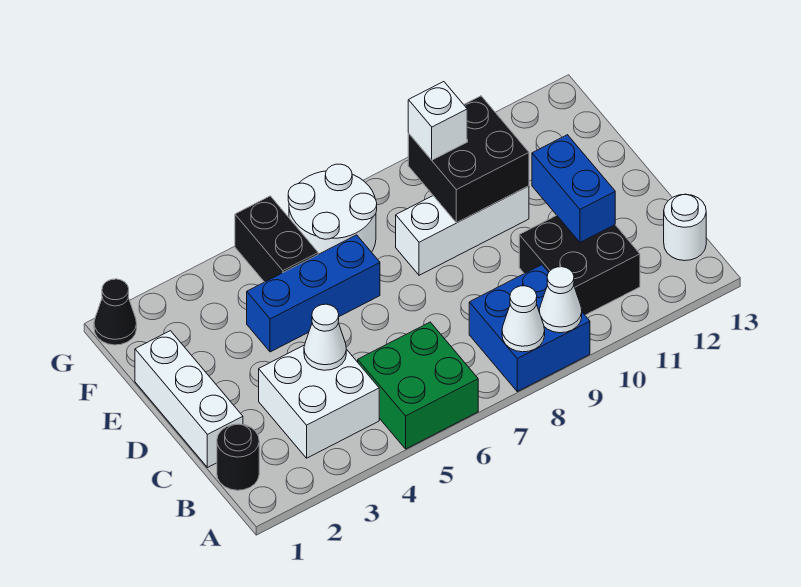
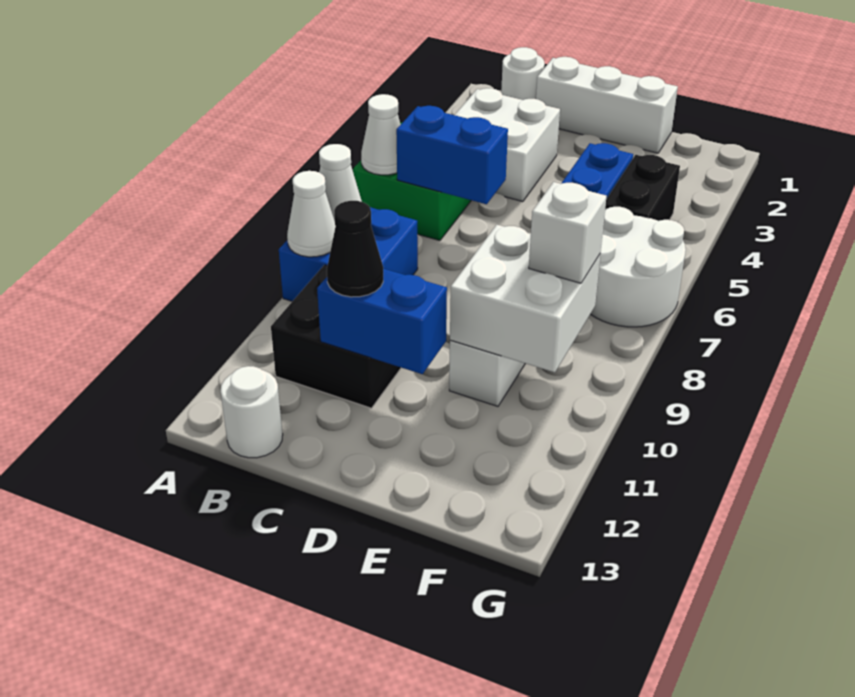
black round brick B1 level 1 -> white round brick B1 level 1
none -> blue brick B6:C6 level 2
white cone C4 level 2 -> white cone A6 level 2
black brick E9:F10 level 2 -> white brick E9:F10 level 2
black brick F5:G5 level 1 -> black brick F4:F5 level 1
black cone G1 level 1 -> black cone C11 level 3

